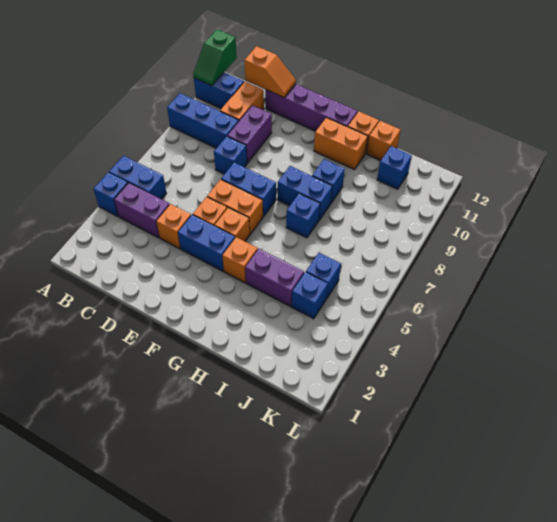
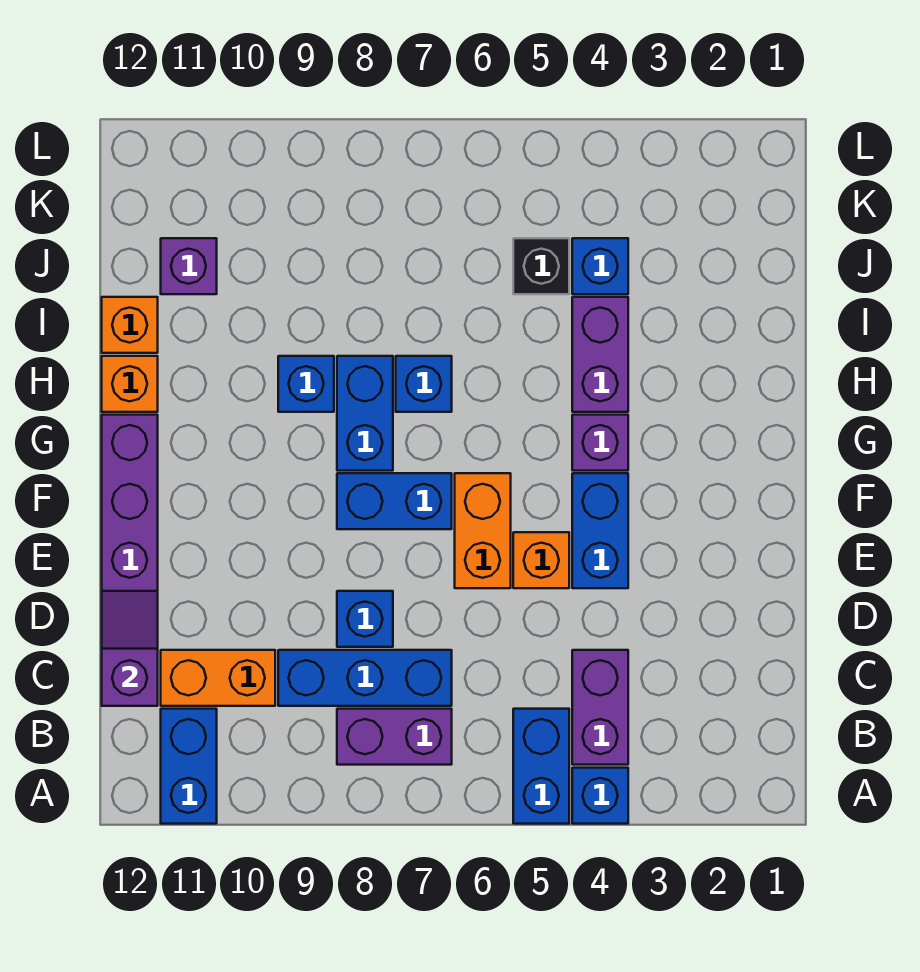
blue brick A9:C9 level 1 -> blue brick C7:C9 level 1
green slope A11:A12 level 2 top 12 -> none
orange slope C12:D12 level 2 top C -> purple slope C12:D12 level 2 top C
orange brick D4 level 1 -> none
purple brick D9:D10 level 1 -> purple brick B7:B8 level 1
blue brick E7:F7 level 1 -> blue brick F7:F8 level 1
orange brick F5 level 1 -> none
orange brick G4 level 1 -> purple brick G4 level 1
orange brick G11:H11 level 1 -> none
blue brick J5 level 1 -> black brick J5 level 1
blue brick J11 level 1 -> purple brick J11 level 1

